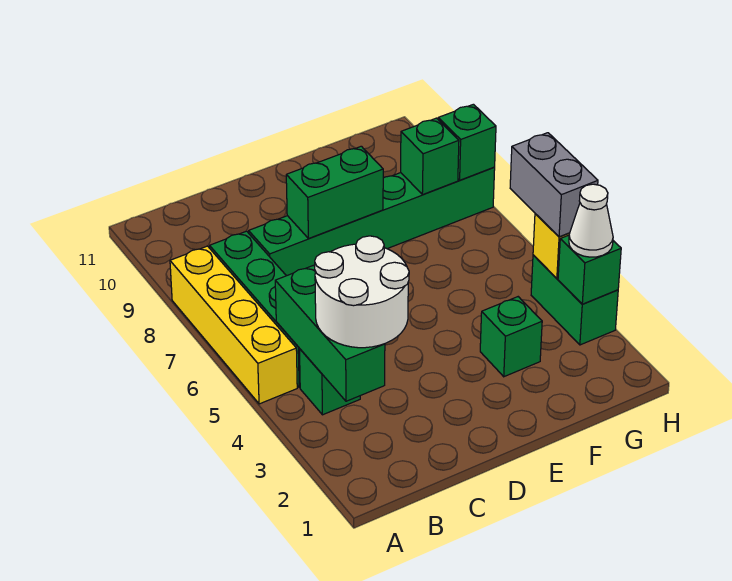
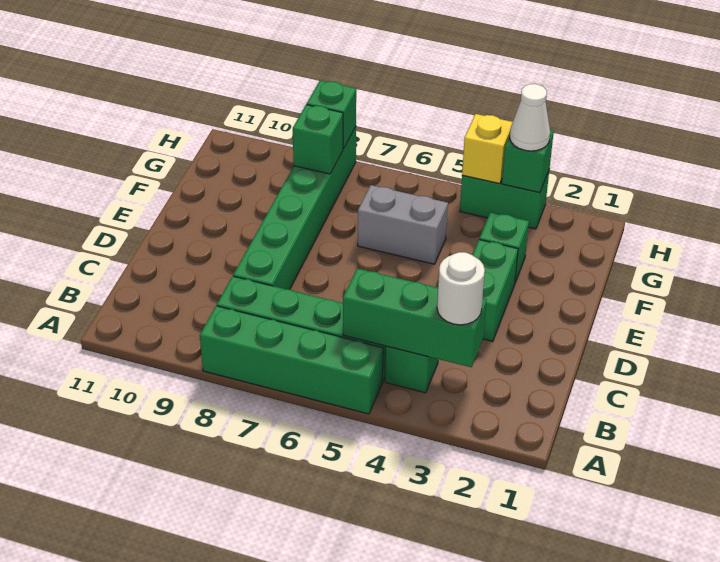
yellow brick A5:A8 level 1 -> green brick A5:A8 level 1
white round brick B3:C4 level 3 -> white round brick B3 level 3
green brick D8:E8 level 2 -> green brick D3:E3 level 1
grey brick H4:H5 level 3 -> grey brick F5:F6 level 1

